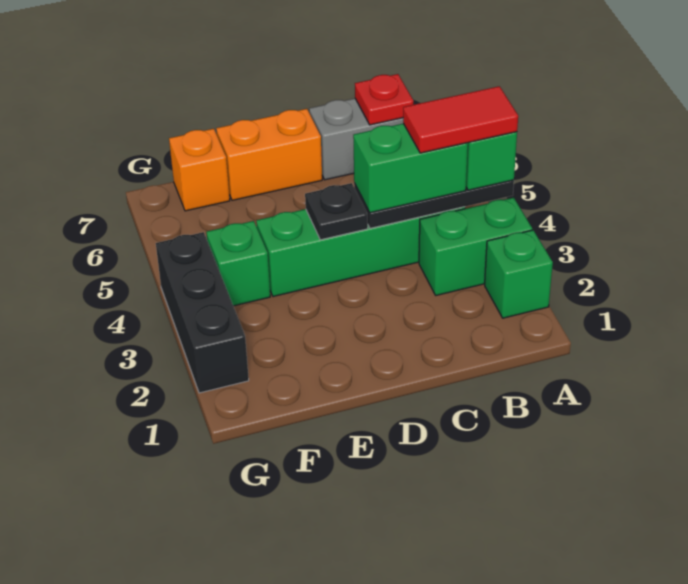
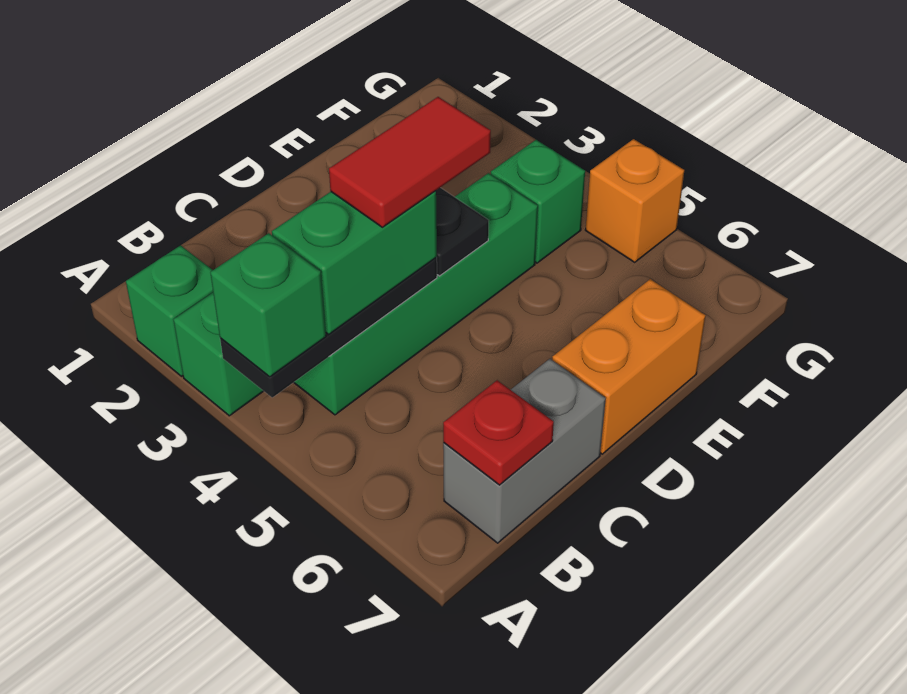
red tile A4:B4 level 4 -> red tile C4:D4 level 4
orange brick F7 level 1 -> orange brick G5 level 1
black brick G2:G4 level 1 -> none

